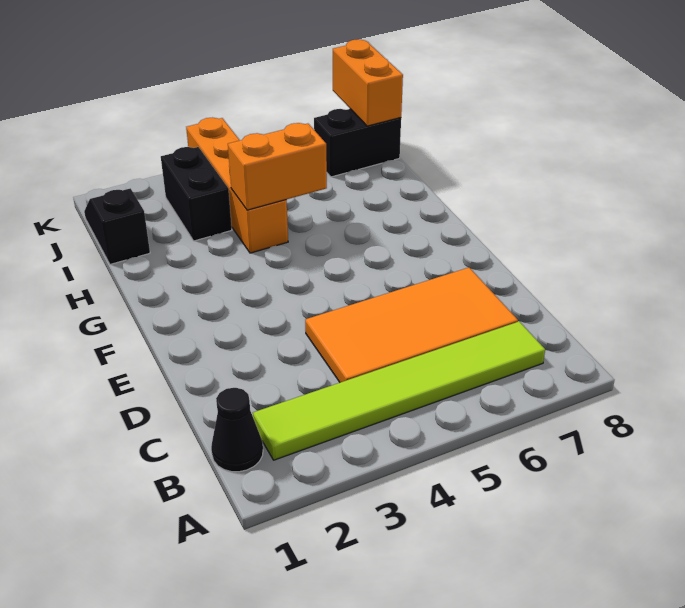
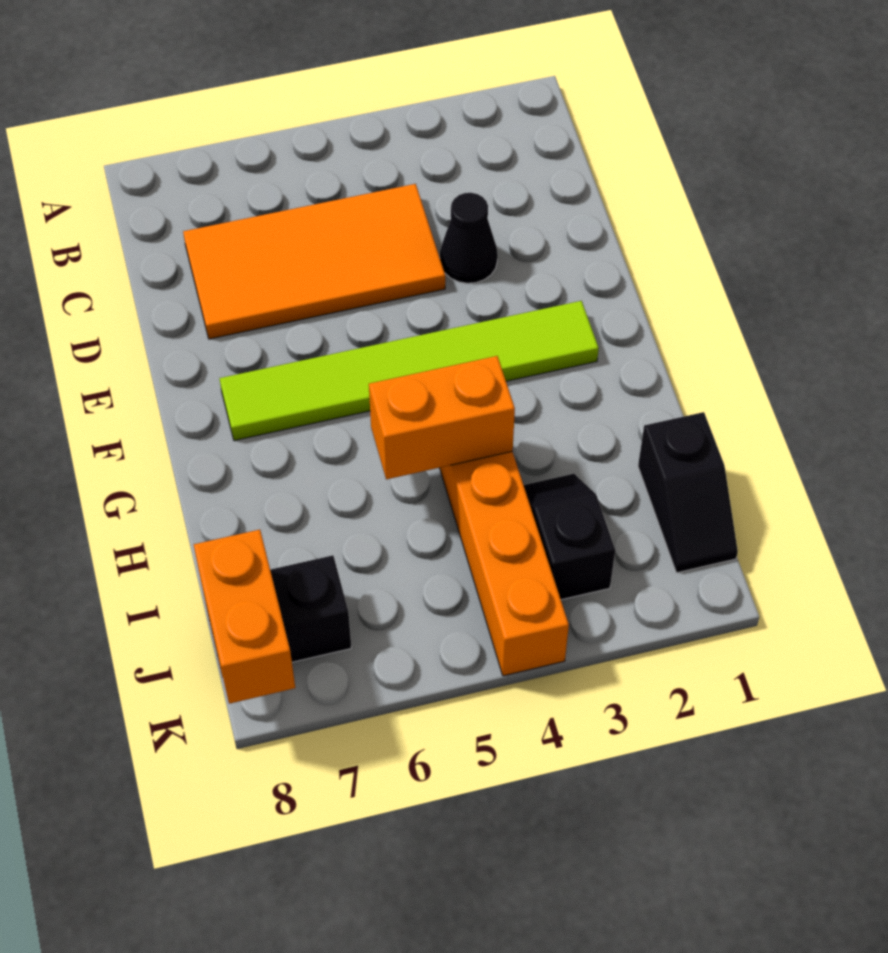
black cone B1 level 1 -> black cone D3 level 1
lime tile B2:B7 level 1 -> lime tile F2:F7 level 1
black brick I3:J3 level 1 -> black slope I3:J3 level 1 top J

